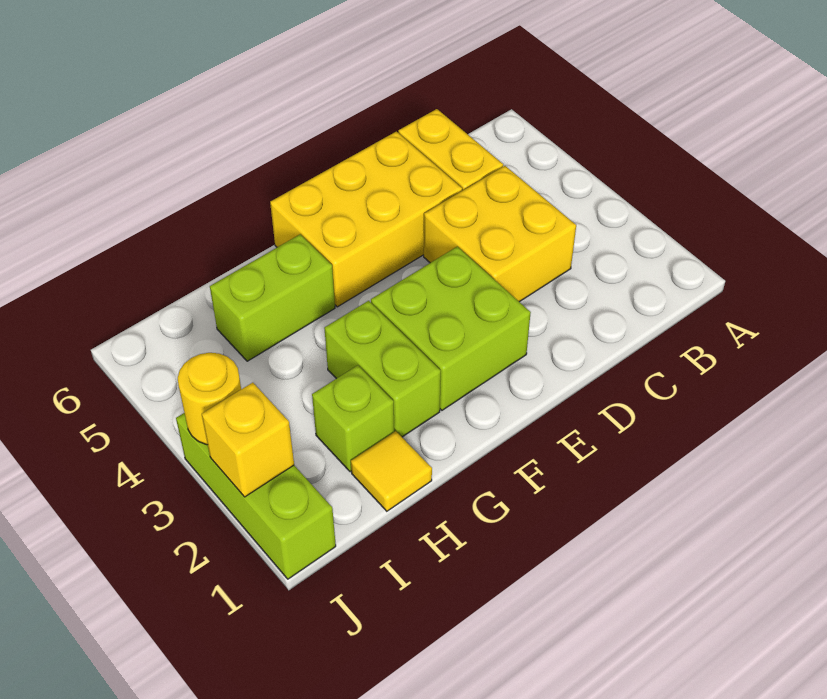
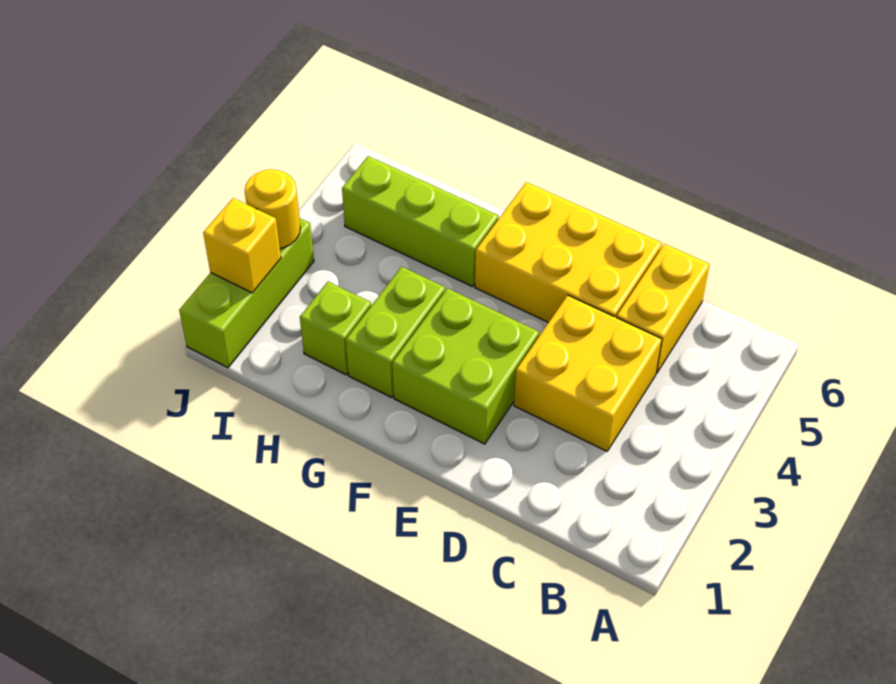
lime brick G5:H5 level 1 -> lime brick G5:I5 level 1
yellow tile H1 level 1 -> none

